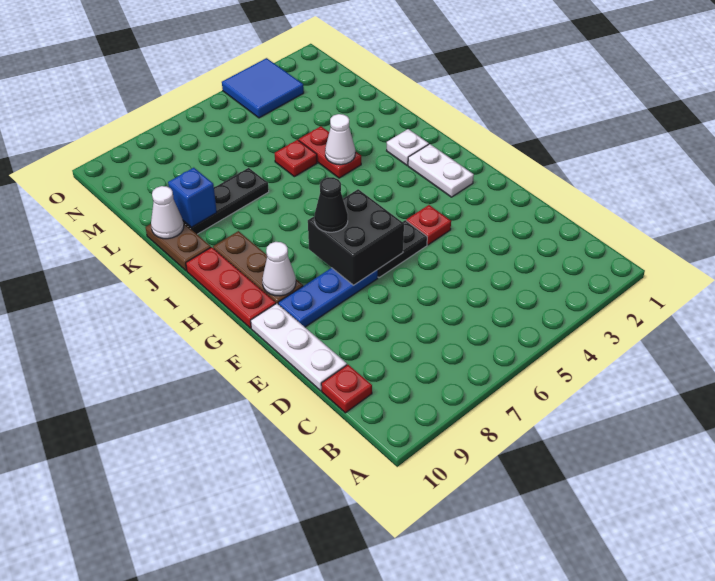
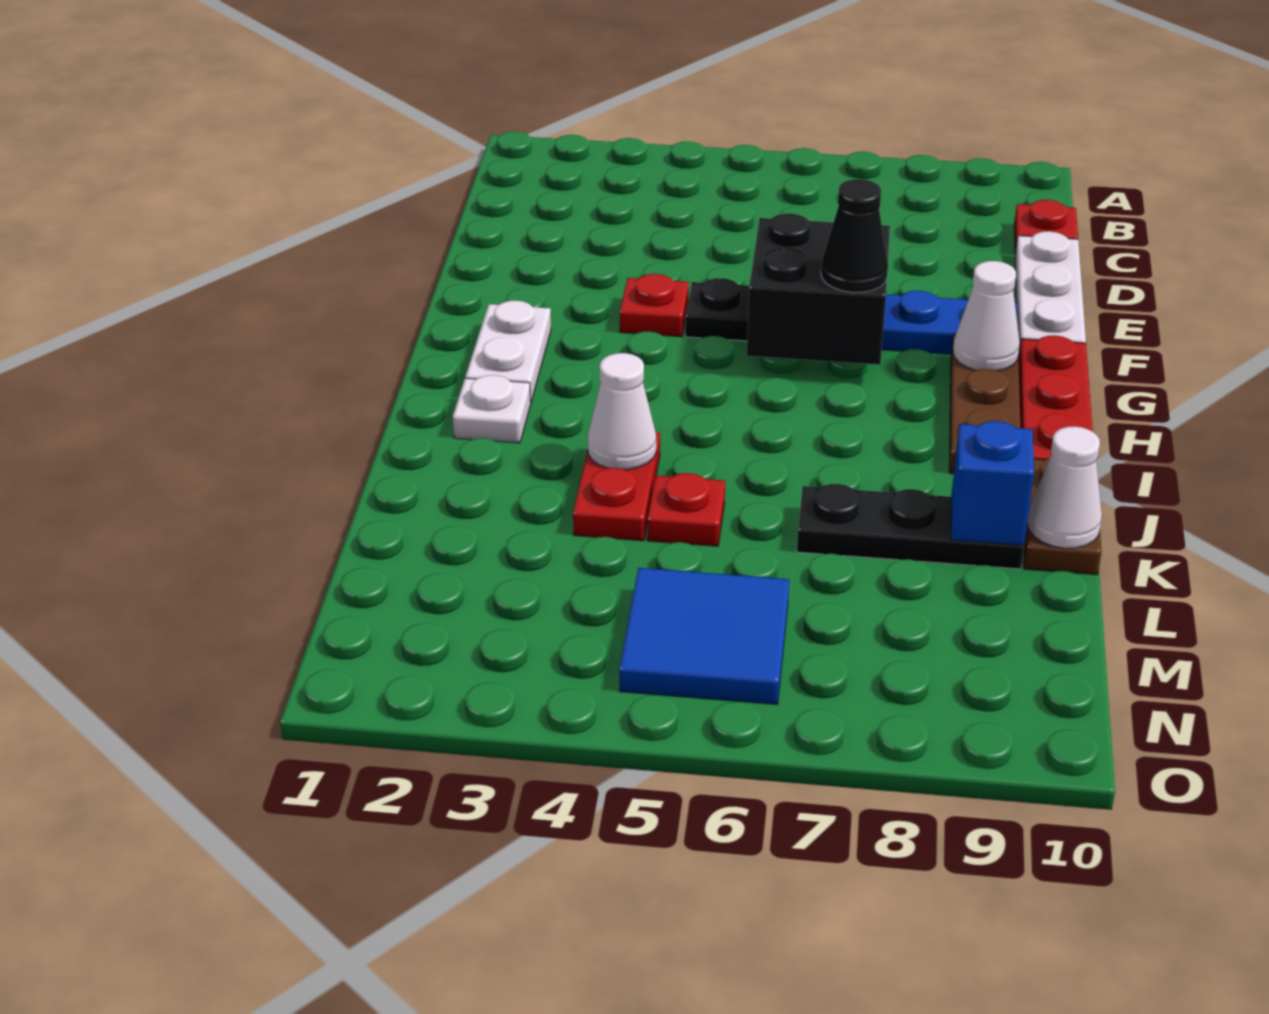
blue tile N3:O4 level 1 -> blue tile M5:N6 level 1

